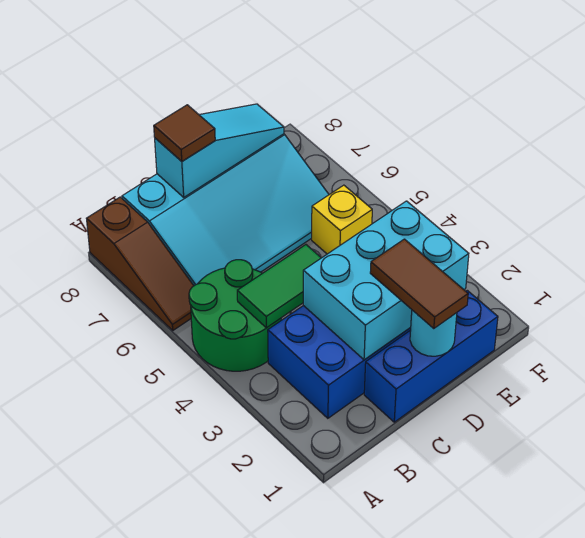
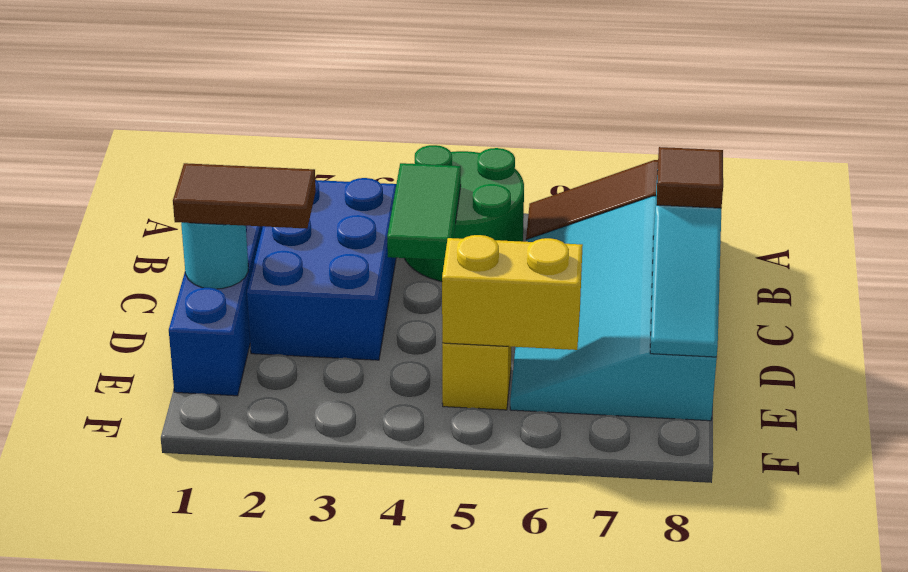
cyan brick C2:E3 level 2 -> none
none -> yellow brick E5:E6 level 2

